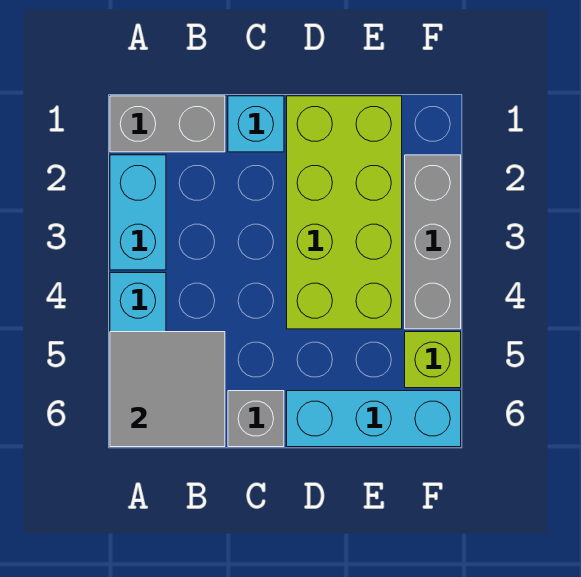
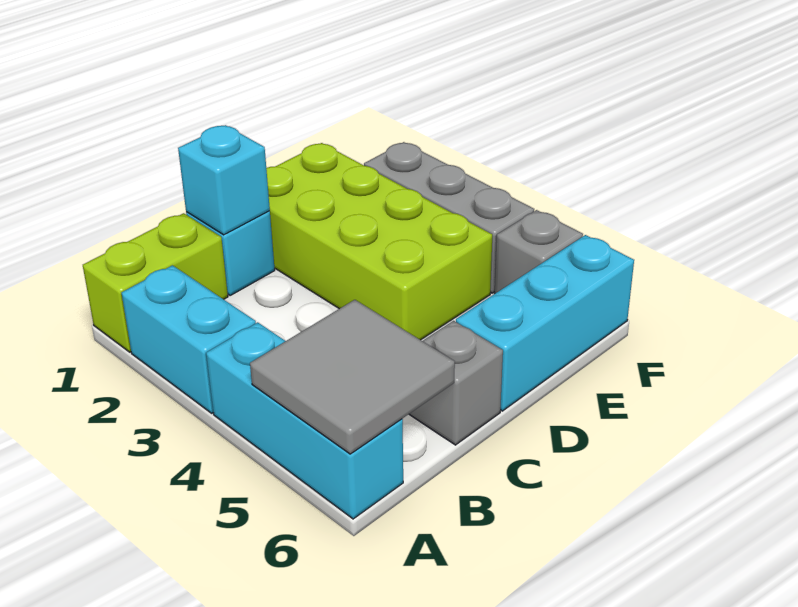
grey brick A1:B1 level 1 -> lime brick A1:B1 level 1
none -> cyan brick C1 level 2
lime brick F5 level 1 -> grey brick F5 level 1

